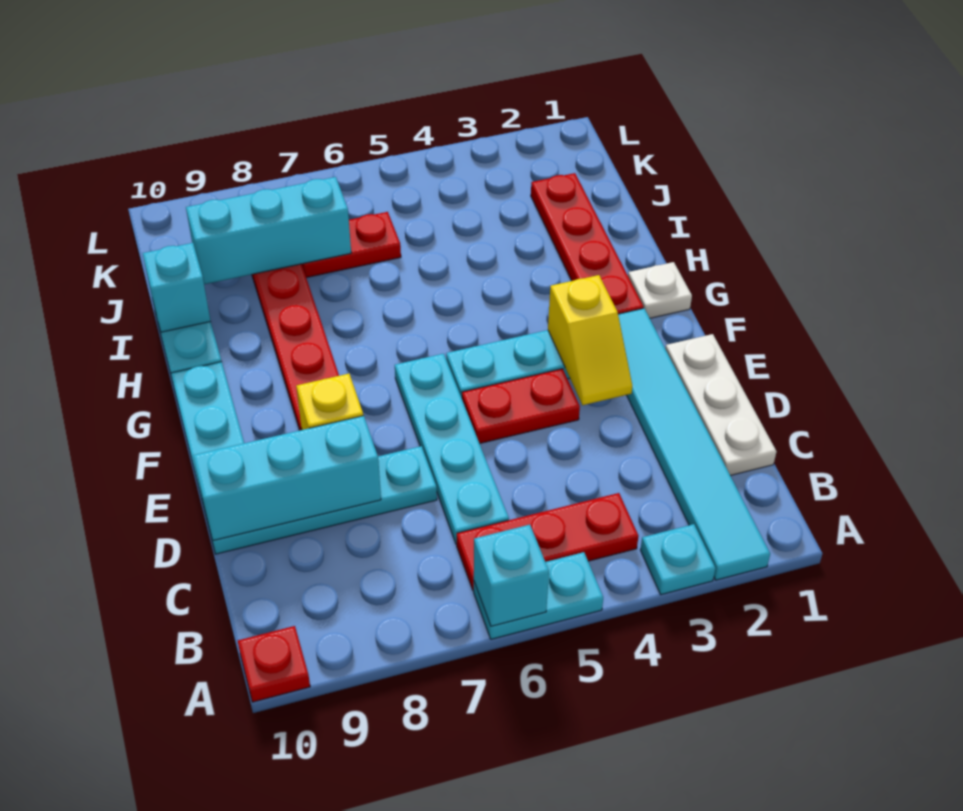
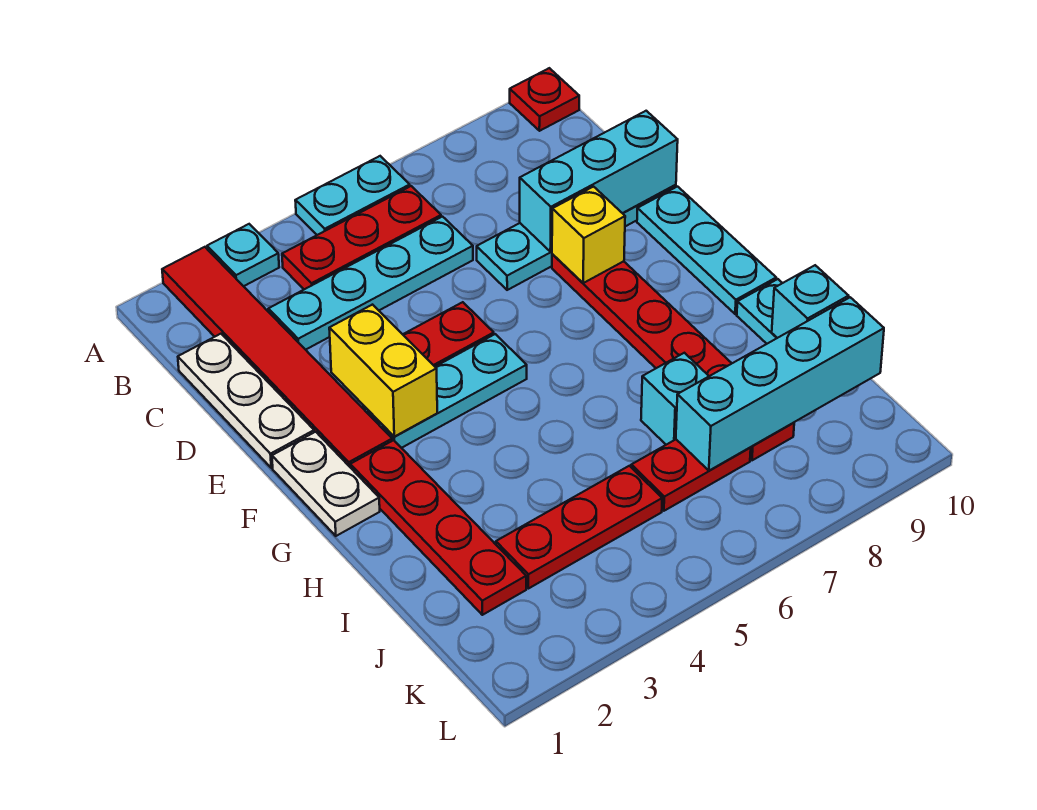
cyan tile A2:F2 level 1 -> red tile A2:F2 level 1
cyan brick A6 level 2 -> cyan brick I7 level 1
cyan plate C6:F6 level 1 -> cyan plate C3:C6 level 1
yellow slope E3:F3 level 2 top F -> yellow brick E3:F3 level 2
white plate G1 level 1 -> white plate F1:G1 level 1
none -> red plate J3:J5 level 1
cyan brick J7:J9 level 2 -> cyan brick J7:J10 level 2

